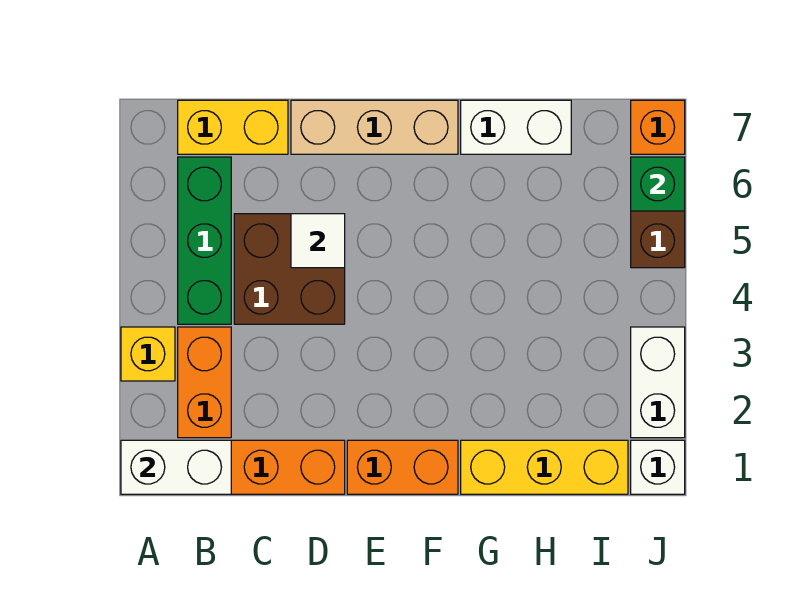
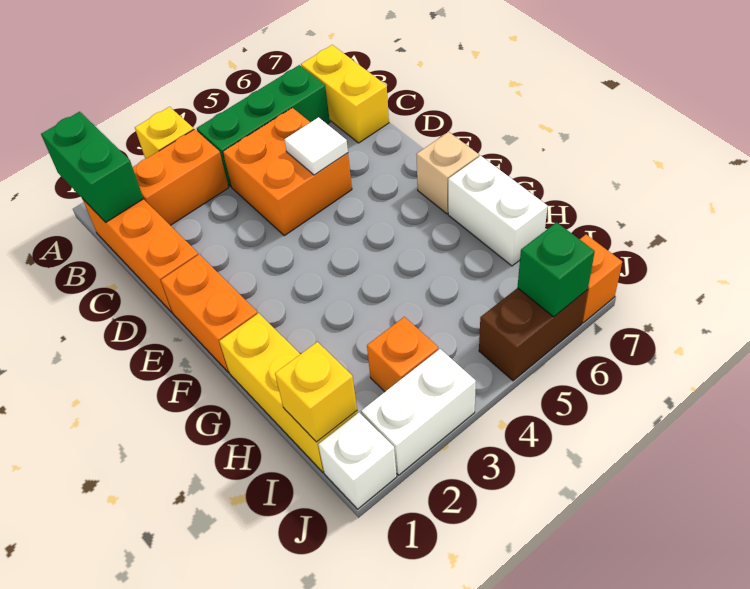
white brick A1:B1 level 2 -> green brick A1:B1 level 2
brown brick C4:D5 level 1 -> orange brick C4:D5 level 1
tan brick D7:F7 level 1 -> tan brick F7 level 1
none -> yellow brick I1 level 2
none -> orange brick I3 level 1

